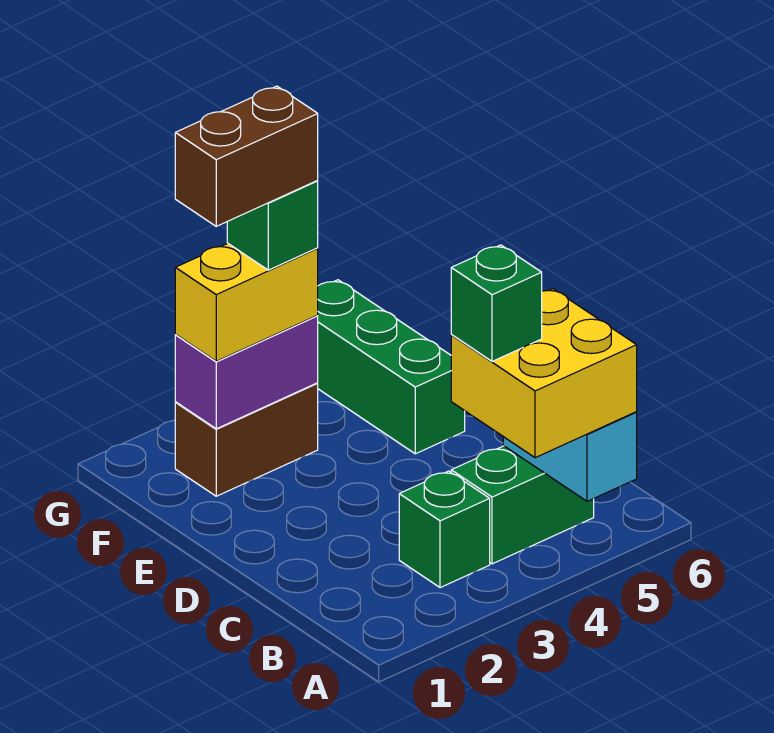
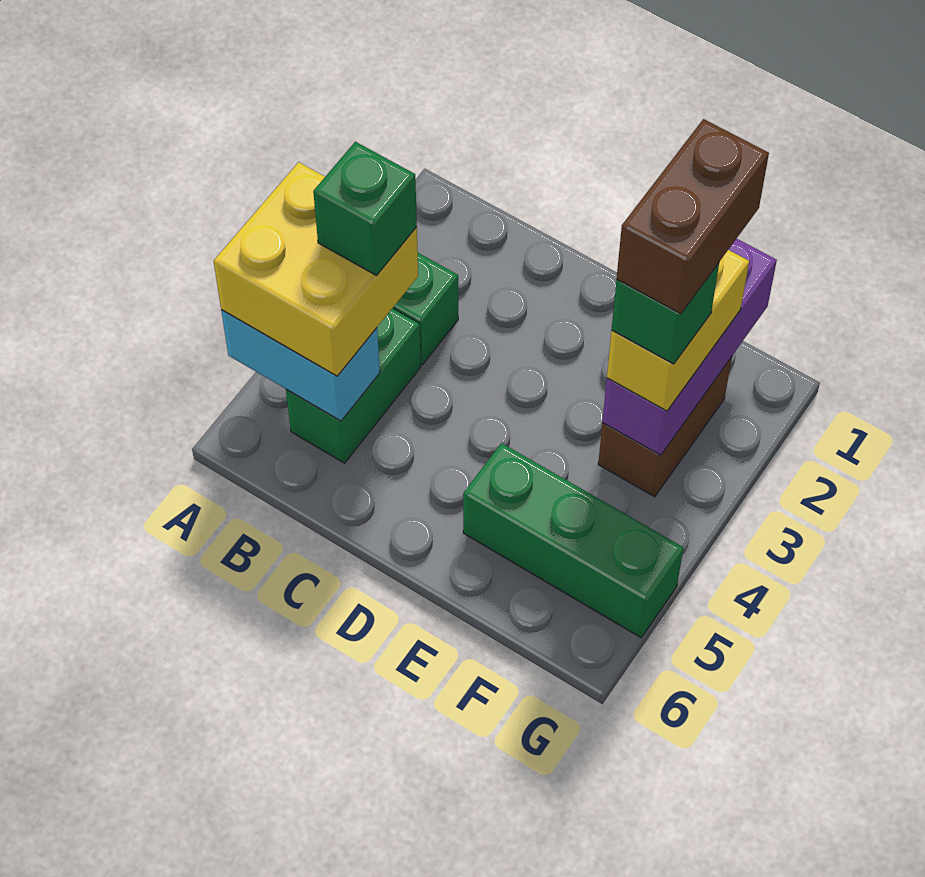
purple brick F2:F3 level 2 -> purple brick F1:F3 level 2

